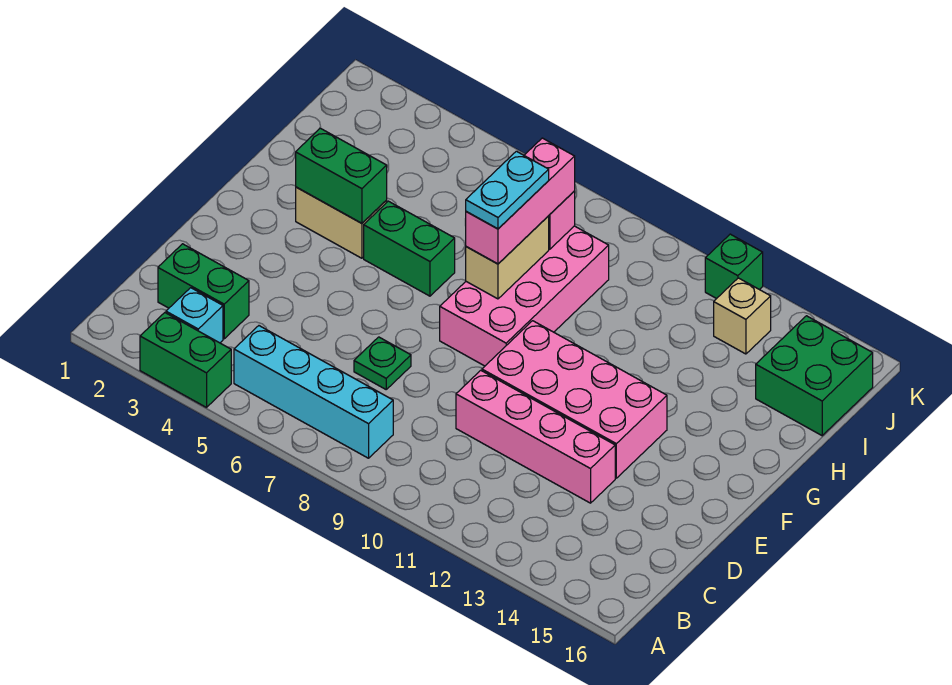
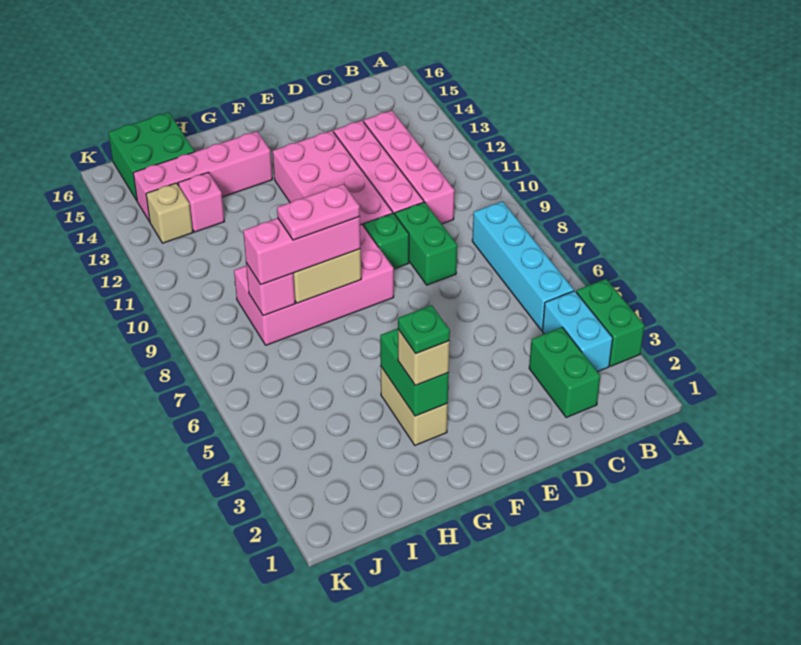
cyan brick B3 level 1 -> cyan brick B3:B4 level 1
none -> pink brick C10:C13 level 1
green plate D7 level 1 -> green plate G3 level 4
none -> tan brick G3 level 3
green brick G5:G6 level 1 -> green brick D8:D9 level 1
cyan plate G8:H8 level 4 -> pink plate G8:H8 level 4
none -> pink brick G14:J14 level 1
none -> pink brick I13 level 1
green brick K12 level 1 -> green brick E9 level 1

